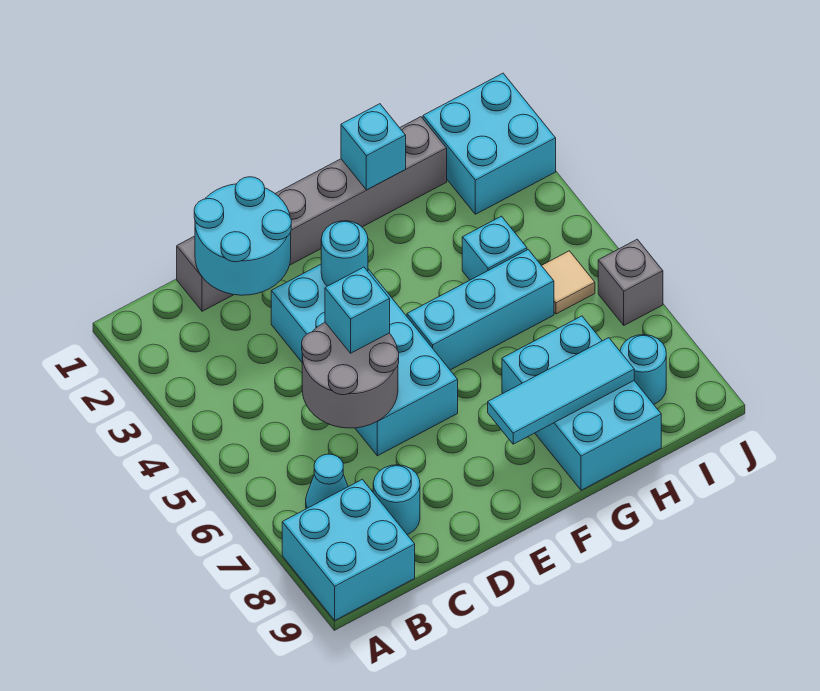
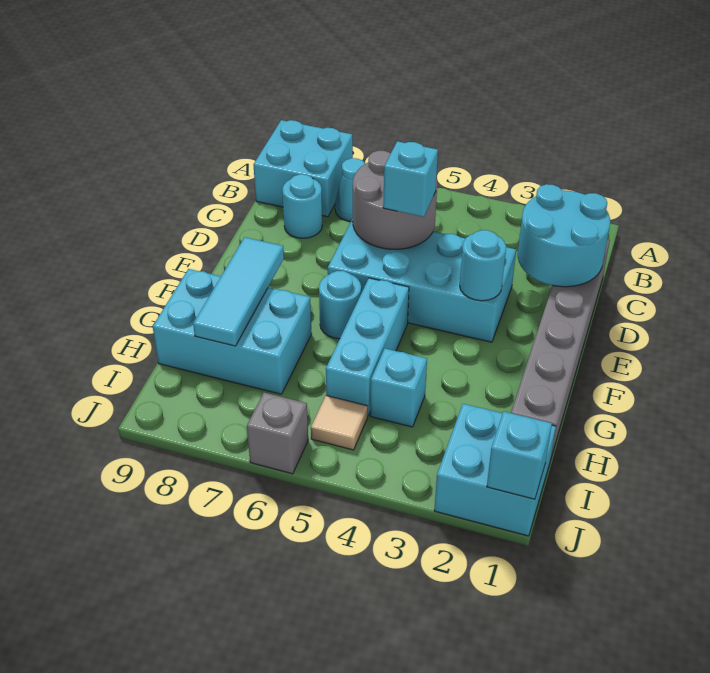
cyan brick G1 level 2 -> cyan brick J1 level 2
cyan round brick I8 level 1 -> cyan round brick F6 level 1

